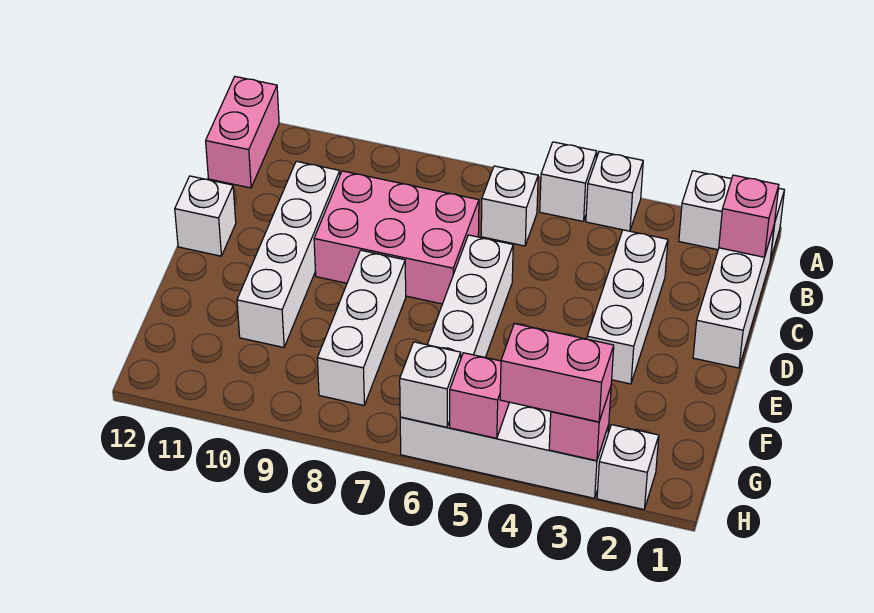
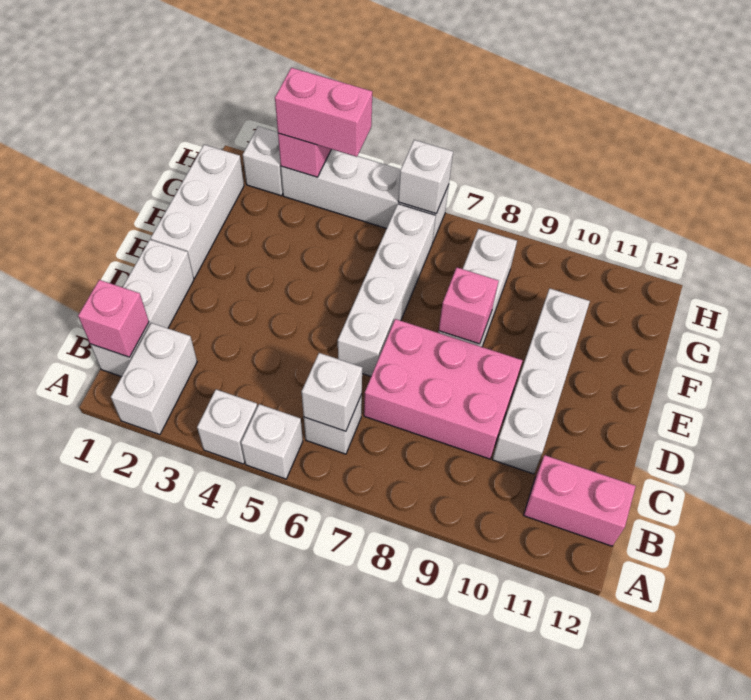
white brick A1:A2 level 1 -> white brick A2:B2 level 1
pink brick A12:B12 level 1 -> pink brick B11:B12 level 1
white brick C3:E3 level 1 -> white brick E1:G1 level 1
white brick D12 level 1 -> white brick B6 level 2
pink brick H5 level 2 -> pink brick E8 level 2

